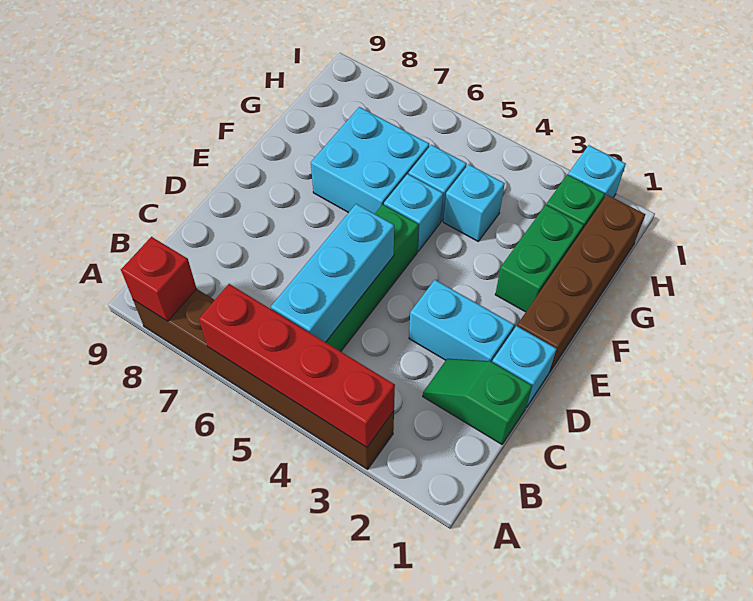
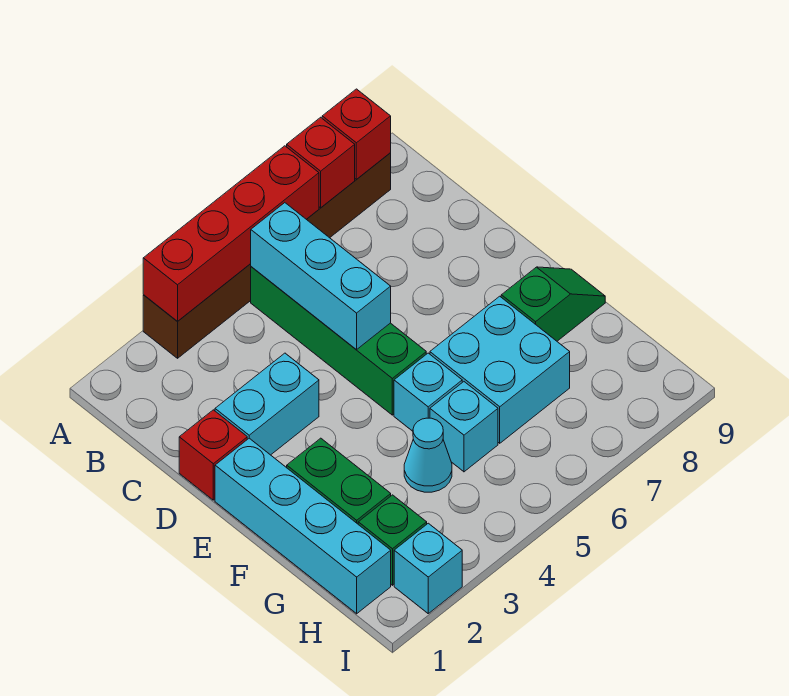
none -> red brick A7 level 2
green slope C1:C2 level 1 top 1 -> green slope F8:F9 level 1 top 8
cyan brick D1 level 1 -> red brick D1 level 1
brown brick E1:H1 level 1 -> cyan brick E1:H1 level 1
cyan brick G4 level 1 -> cyan cone G4 level 1

